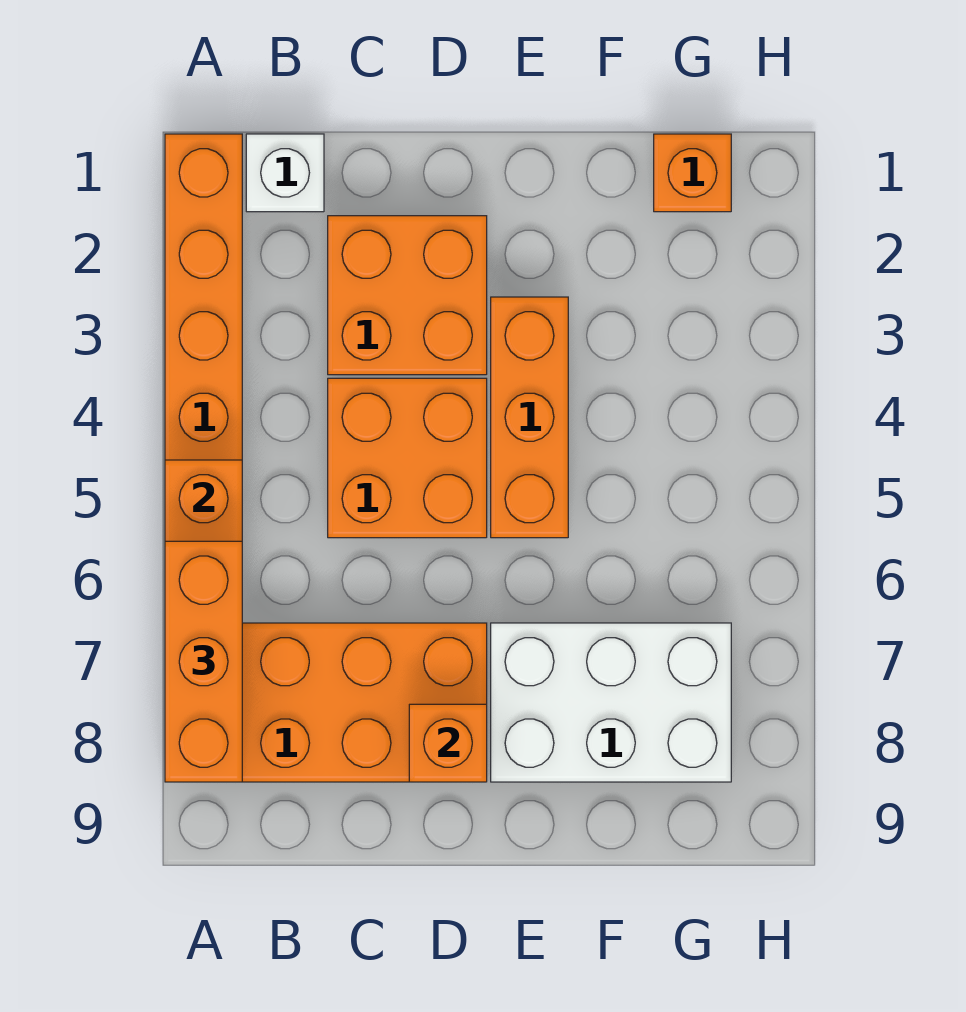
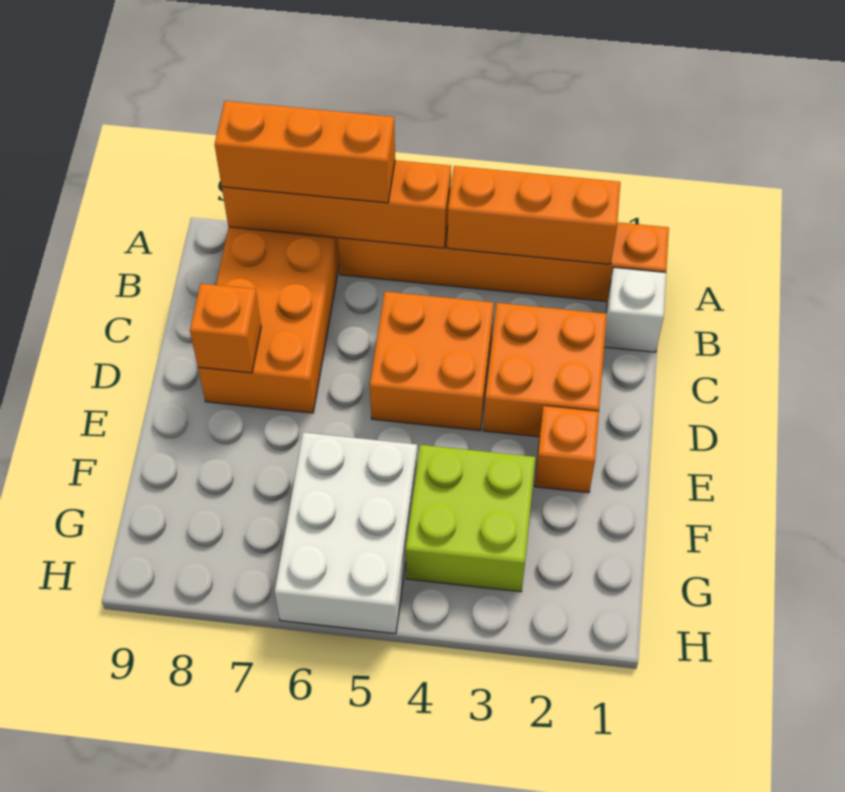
orange brick E3:E5 level 1 -> orange brick A2:A4 level 2
white brick E7:G8 level 1 -> white brick F5:H6 level 1
none -> lime brick F3:G4 level 1
orange brick G1 level 1 -> orange brick E2 level 1

